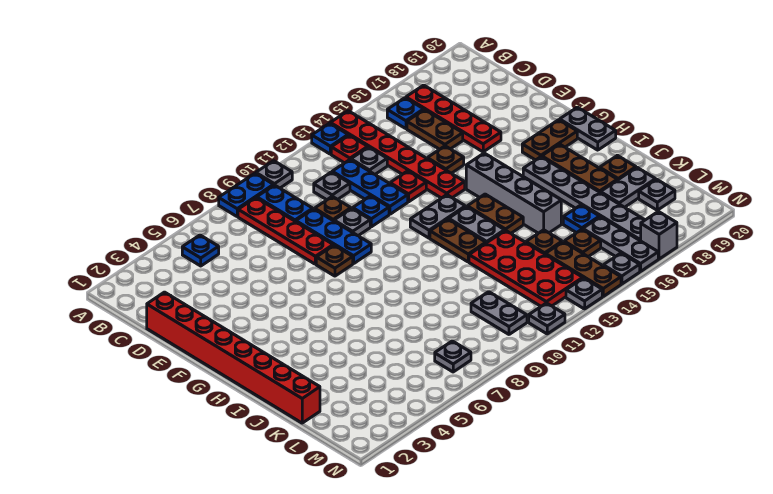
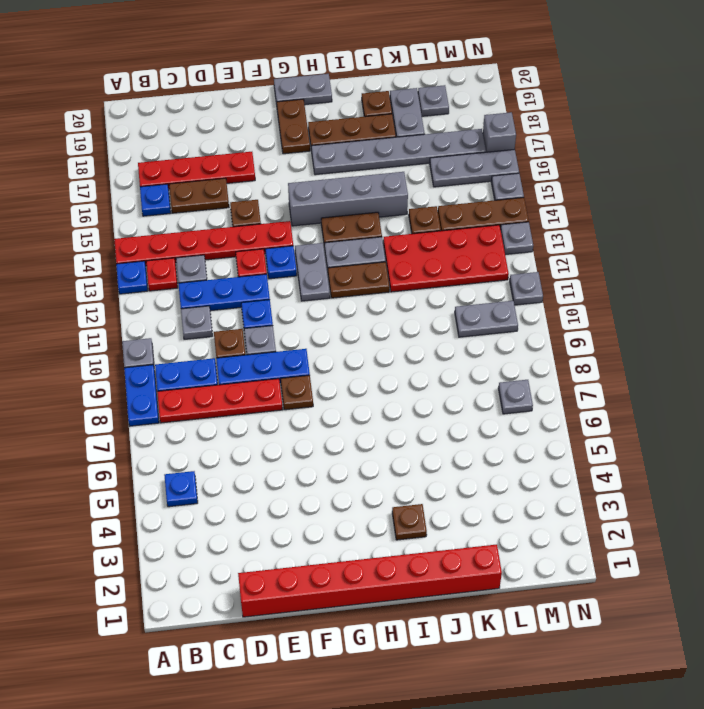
blue plate K16 level 1 -> blue plate F13 level 1
brown plate L15 level 1 -> brown plate I3 level 1

